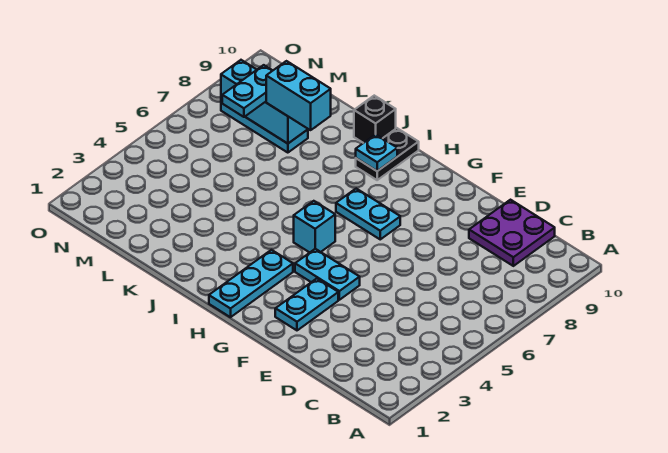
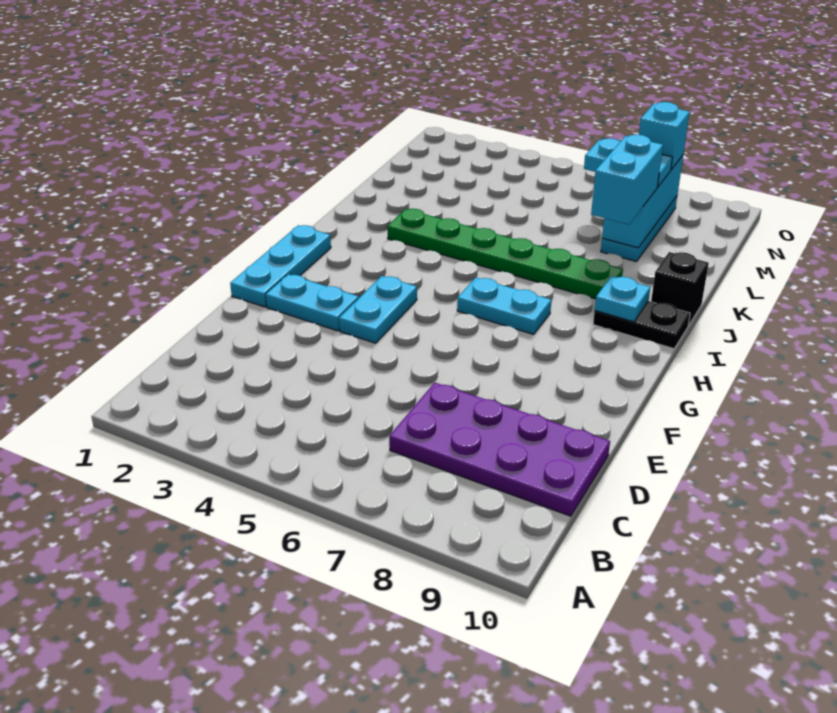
purple plate C9:D10 level 1 -> purple plate C7:D10 level 1
cyan plate G7:H7 level 1 -> cyan plate H6:H7 level 1
cyan plate H1:H3 level 1 -> cyan plate F1:H1 level 1
cyan brick H5 level 1 -> cyan brick N8 level 3
none -> green plate J3:J8 level 1

